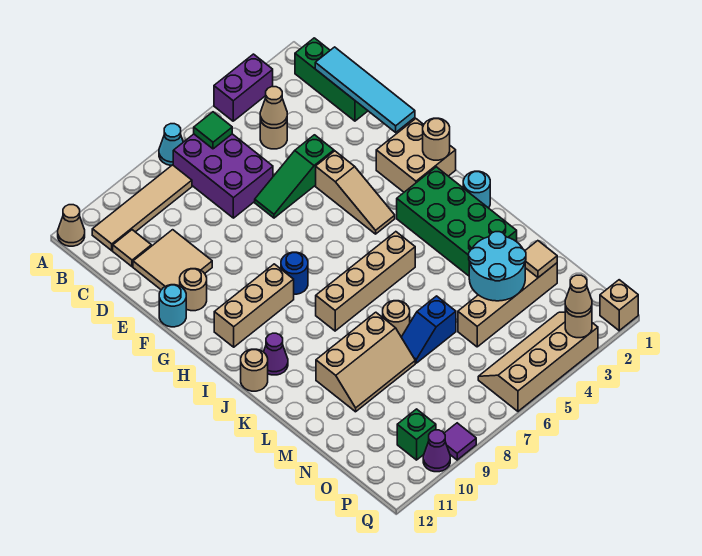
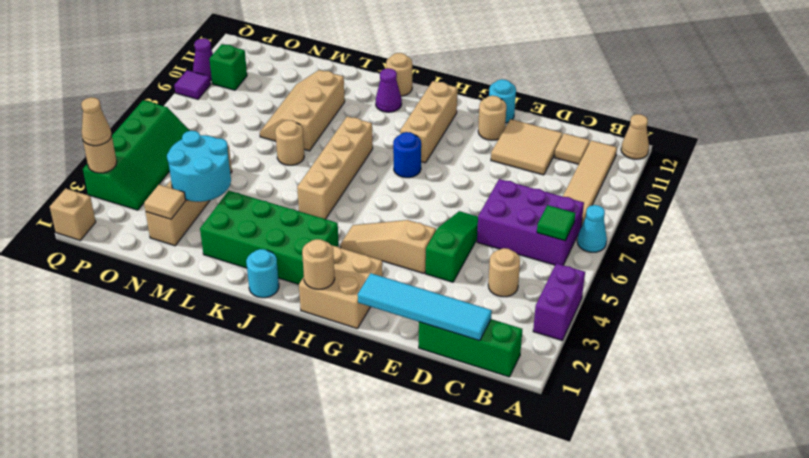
tan cone C4 level 2 -> none
blue slope M6:M7 level 1 top 6 -> none
tan slope P3:Q6 level 1 top Q -> green slope P3:Q6 level 1 top Q

